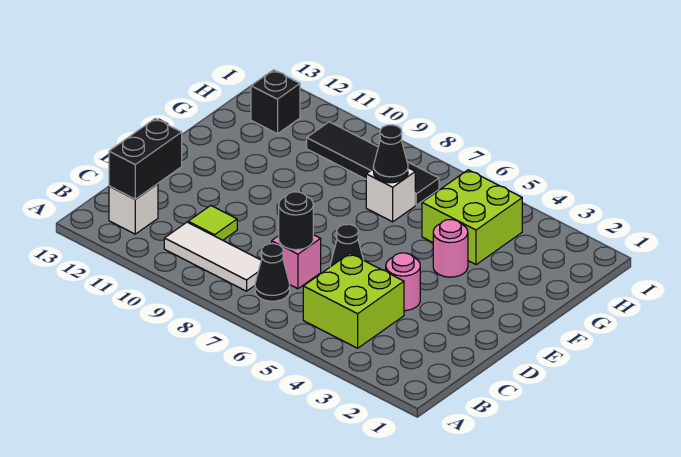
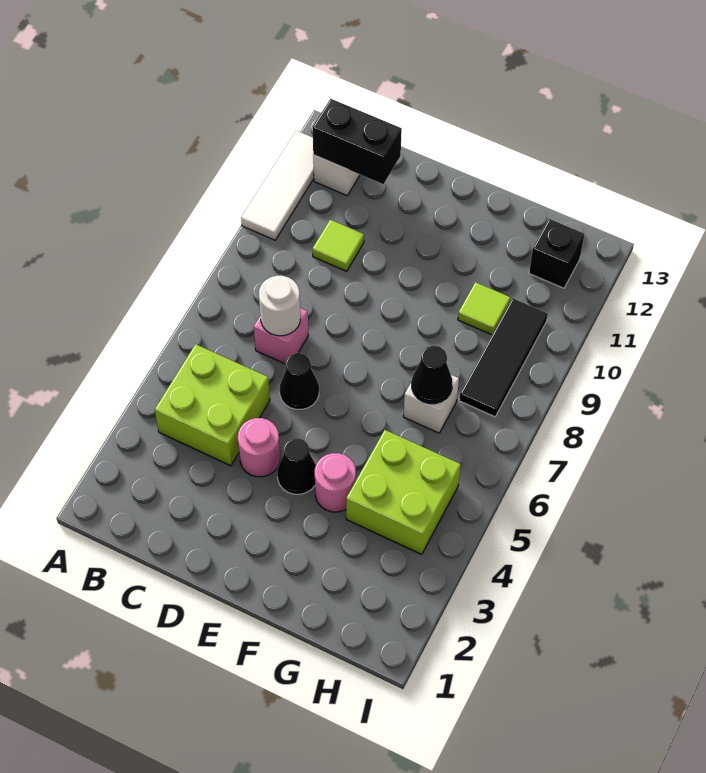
black cone B7 level 1 -> black cone E4 level 1
white tile B8:B10 level 1 -> white tile A10:A12 level 1
black round brick C7 level 2 -> white round brick C7 level 2
none -> lime tile G10 level 1
black tile H7:H10 level 1 -> black tile H8:H10 level 1

